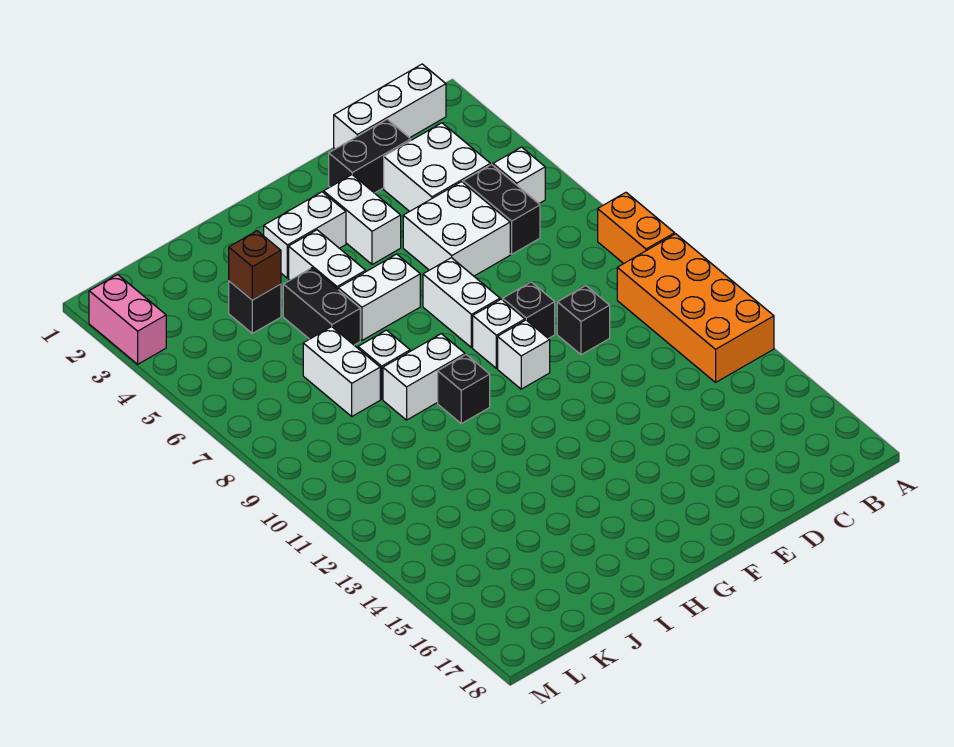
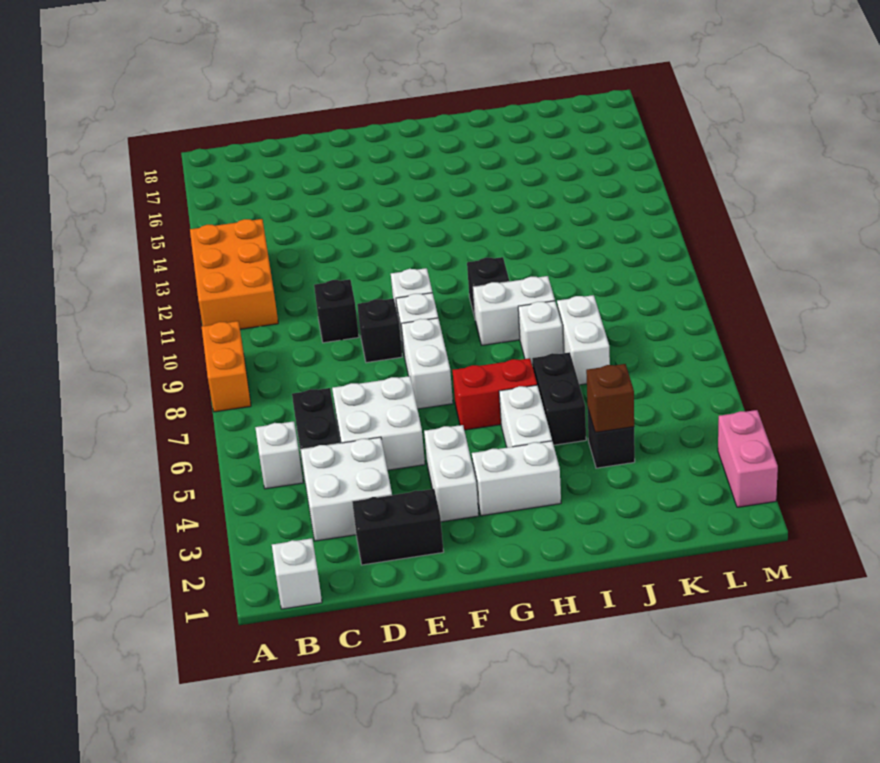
orange brick A10:B13 level 1 -> orange brick A11:B13 level 1
white brick B1:D1 level 1 -> white brick B1 level 1
white brick G6:H6 level 1 -> red brick G6:H6 level 1

